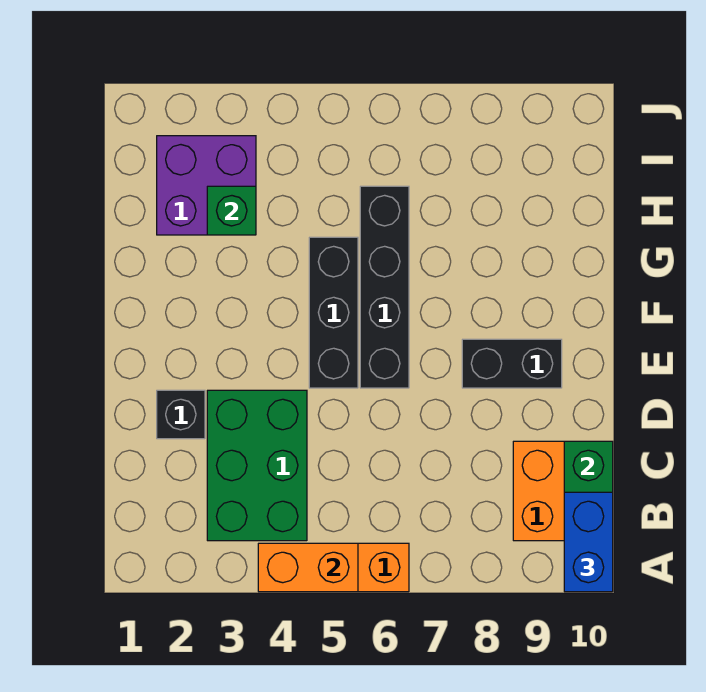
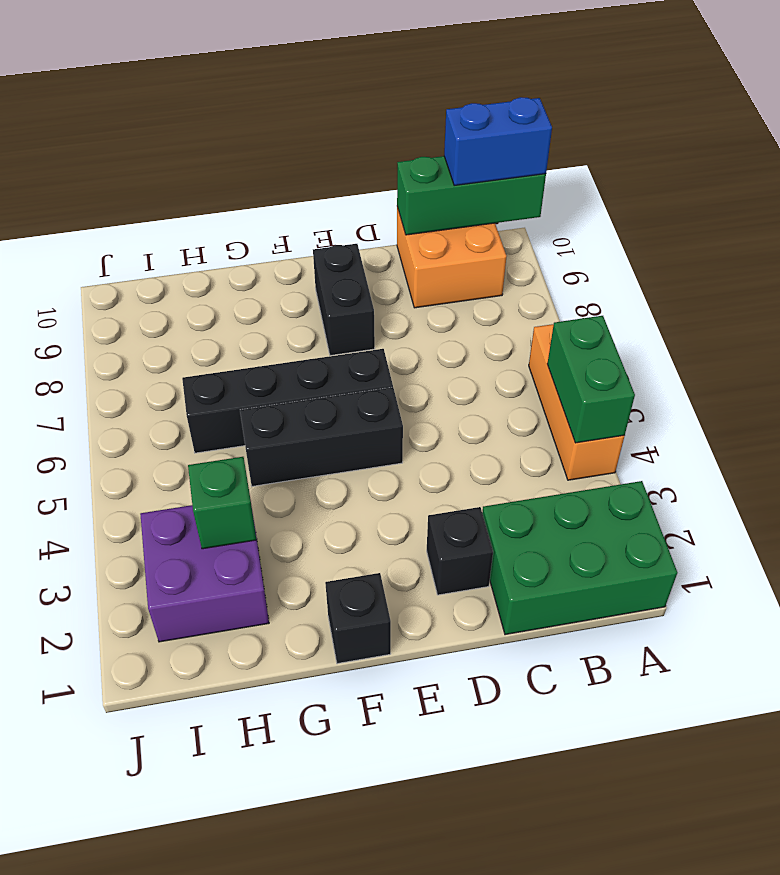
orange brick A4:A5 level 2 -> green brick A4:A5 level 2
green brick B3:D4 level 1 -> green brick A1:C2 level 1
none -> black brick F1 level 1

